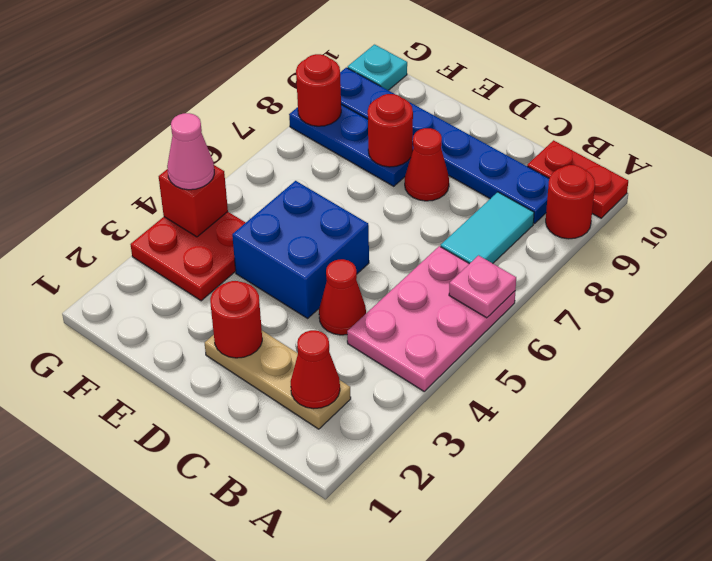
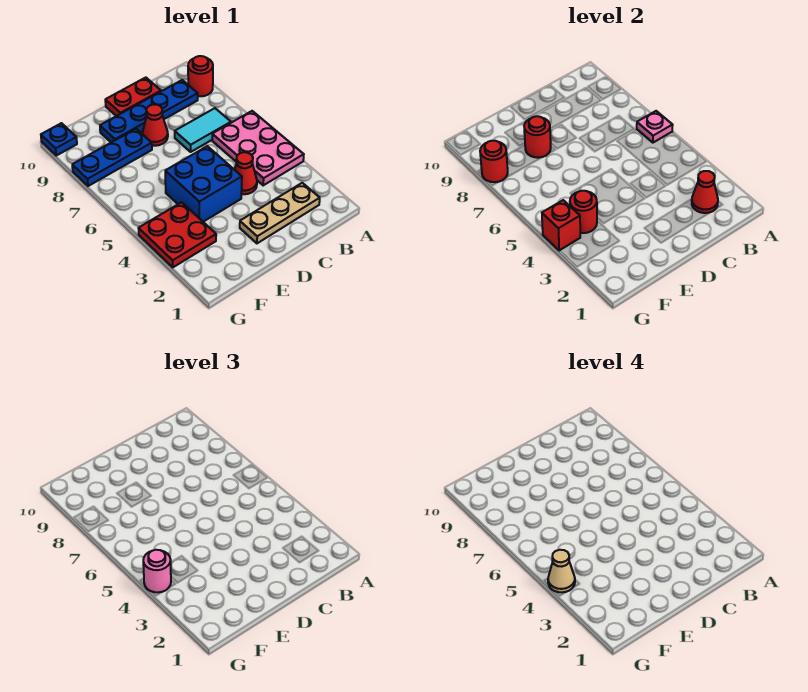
red plate A10:B10 level 1 -> red plate C10:D10 level 1
cyan tile B7:B8 level 1 -> cyan tile B7:C7 level 1
blue plate B9:G9 level 1 -> blue plate B9:E9 level 1
red round brick D2 level 2 -> red round brick F4 level 2
pink cone G4 level 3 -> pink round brick G4 level 3
none -> tan cone G4 level 4
cyan plate G10 level 1 -> blue plate G10 level 1

